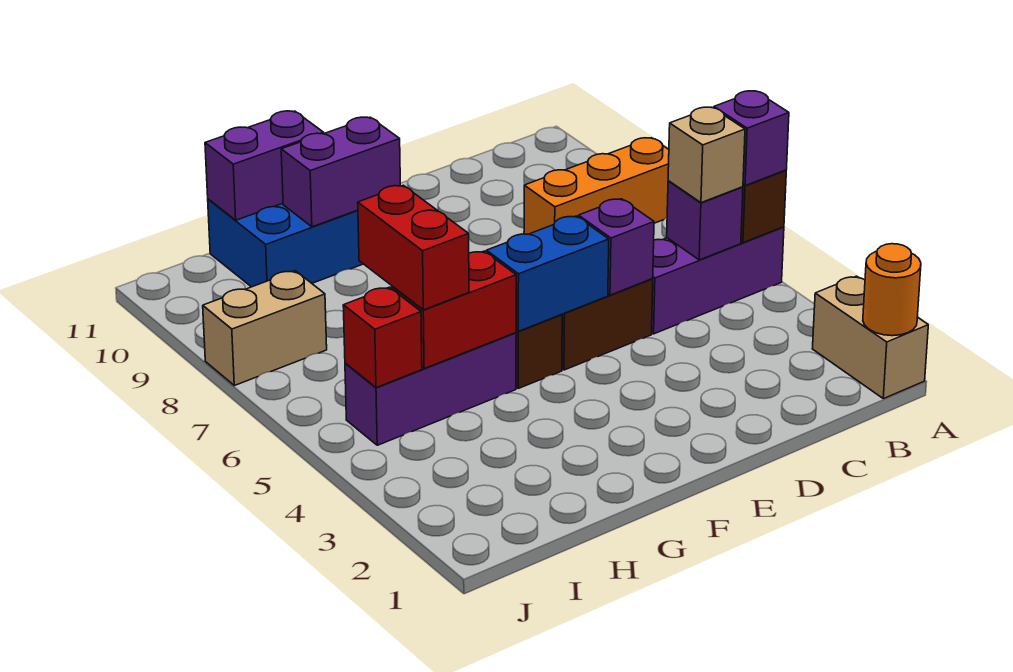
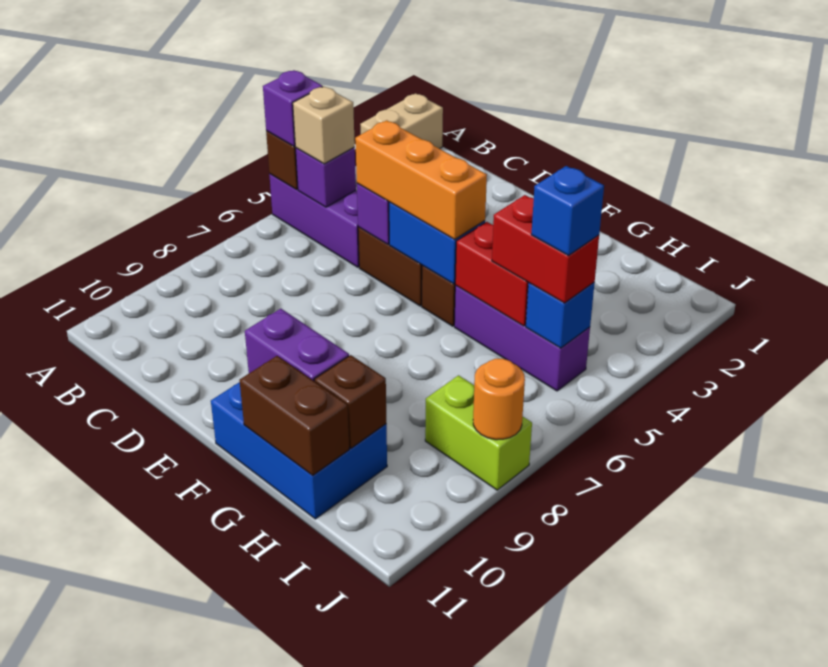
orange round brick A1 level 2 -> orange round brick J8 level 2
orange brick A8:C8 level 1 -> orange brick D5:F5 level 3
purple brick G11:H11 level 2 -> brown brick G11:H11 level 2
red brick H5:H6 level 3 -> red brick H5:I5 level 3
none -> brown brick H10 level 2
red brick I5 level 2 -> blue brick I5 level 2
none -> blue brick I5 level 4
tan brick I8:J8 level 1 -> lime brick I8:J8 level 1

